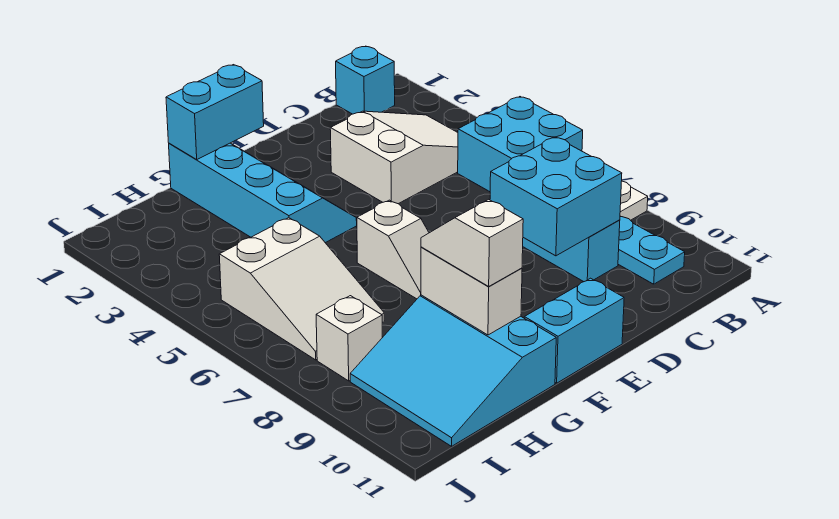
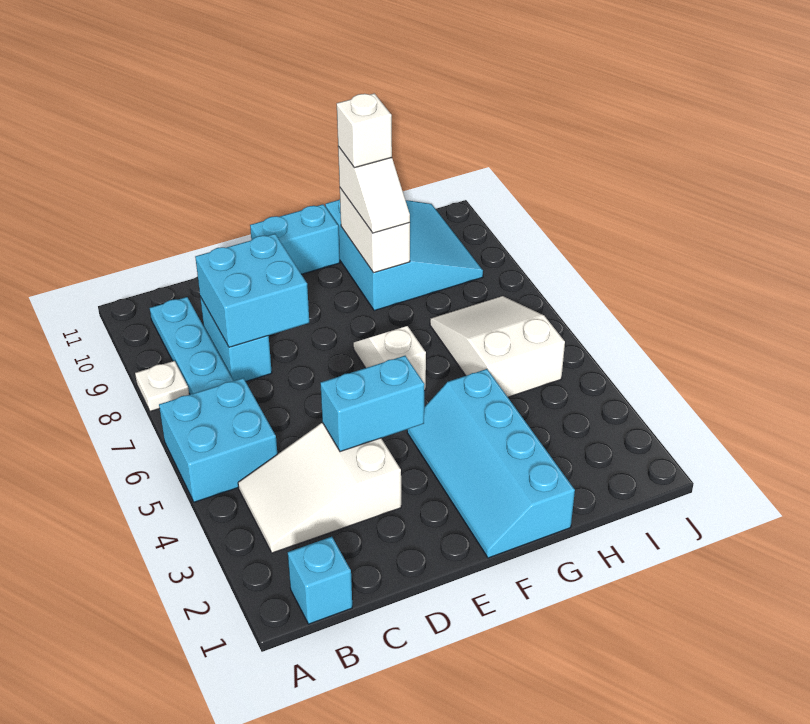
cyan brick F1:G1 level 2 -> cyan brick D4:E4 level 2
white brick I8 level 1 -> white brick G10 level 4

